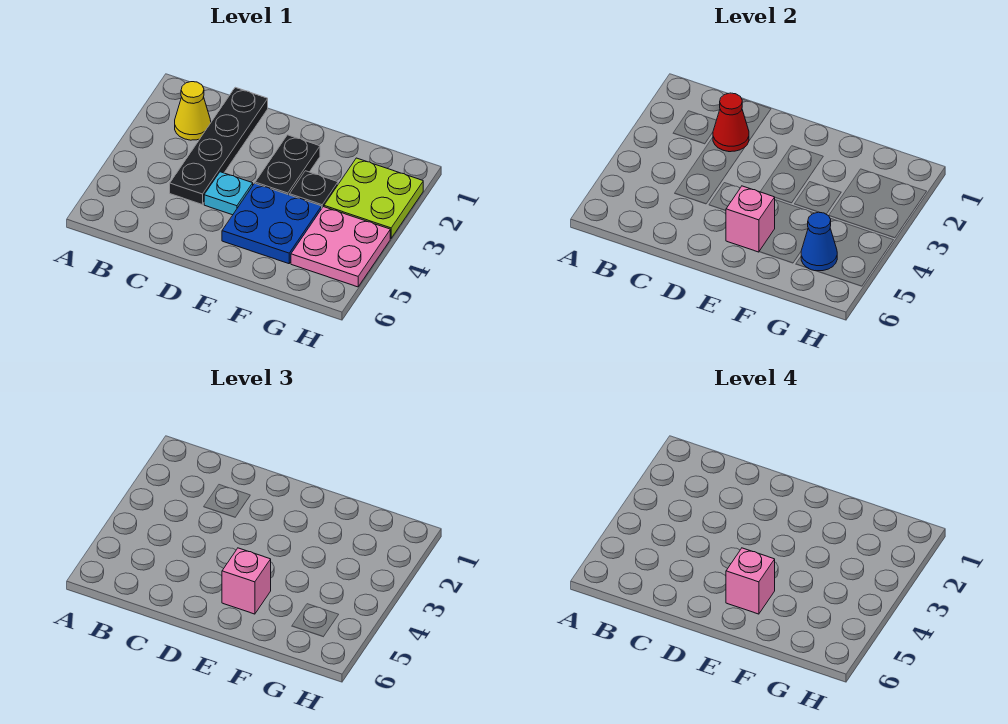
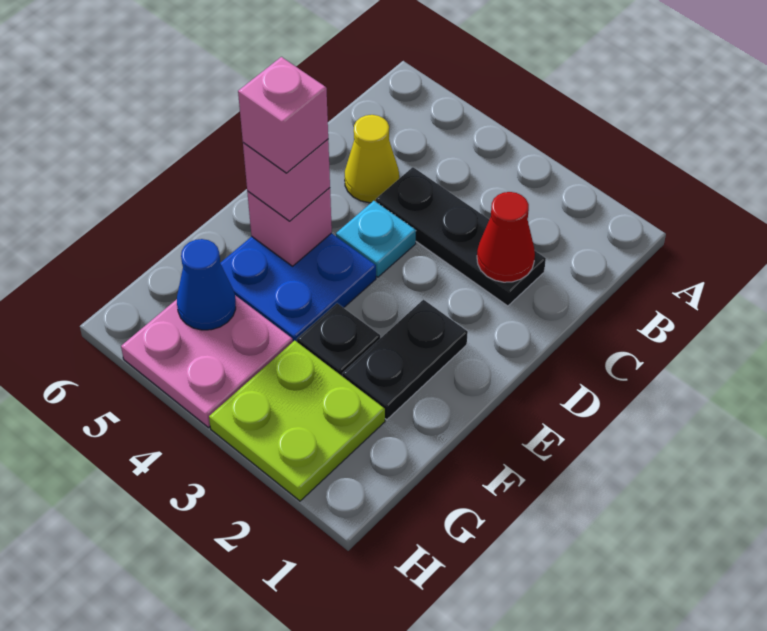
yellow cone B2 level 1 -> yellow cone C5 level 1
black plate C1:C4 level 1 -> black plate C2:C4 level 1
black plate E2:E3 level 1 -> black plate E2:F2 level 1

